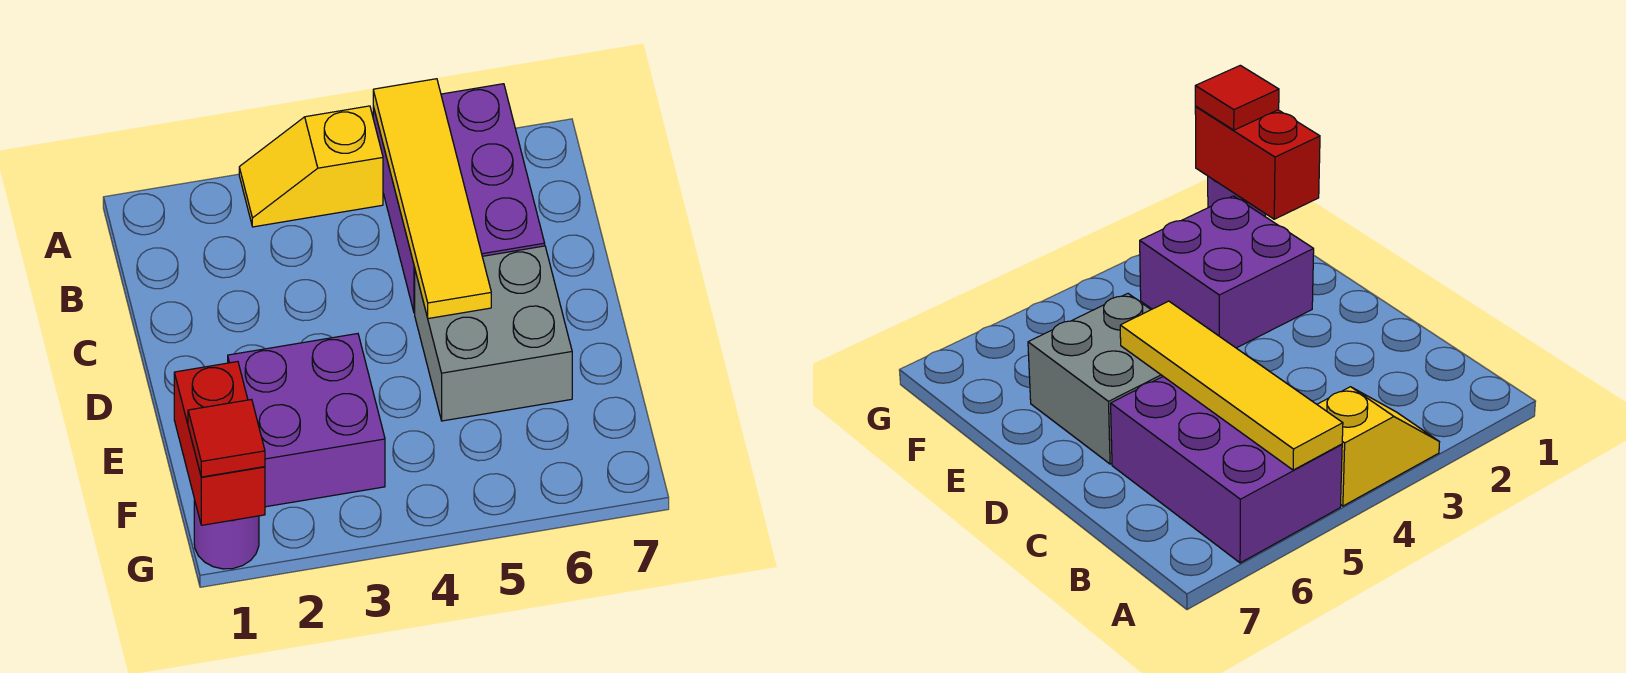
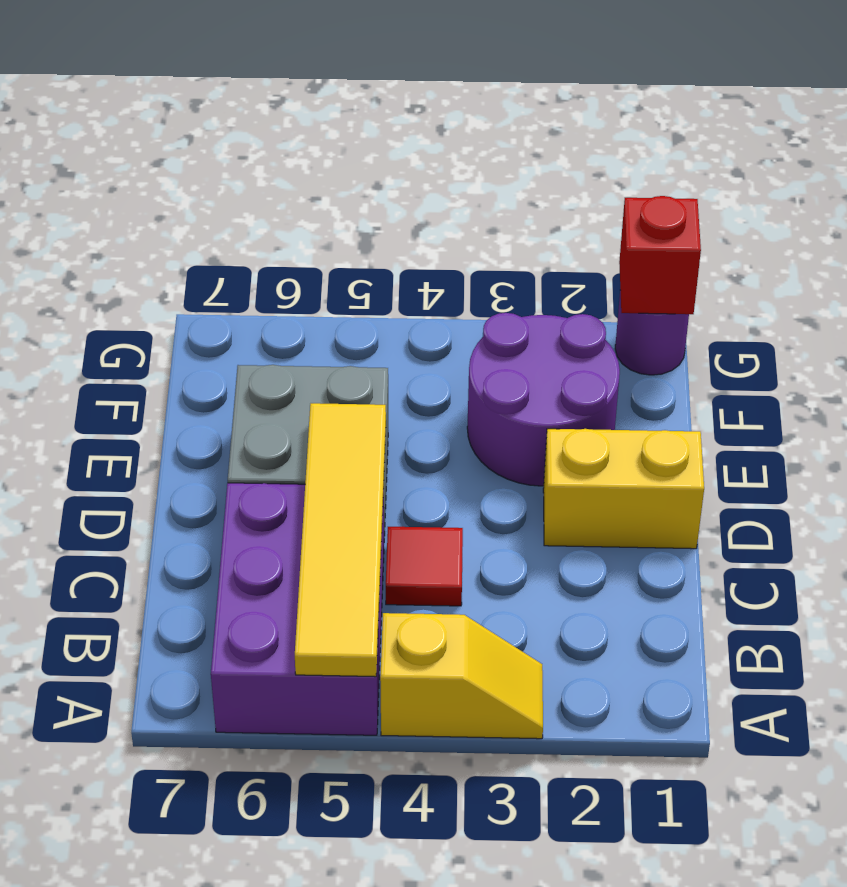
none -> yellow brick D1:D2 level 1
purple brick E2:F3 level 1 -> purple round brick E2:F3 level 1
red brick F1:G1 level 2 -> red brick G1 level 2
red tile G1 level 3 -> red tile C4 level 1

